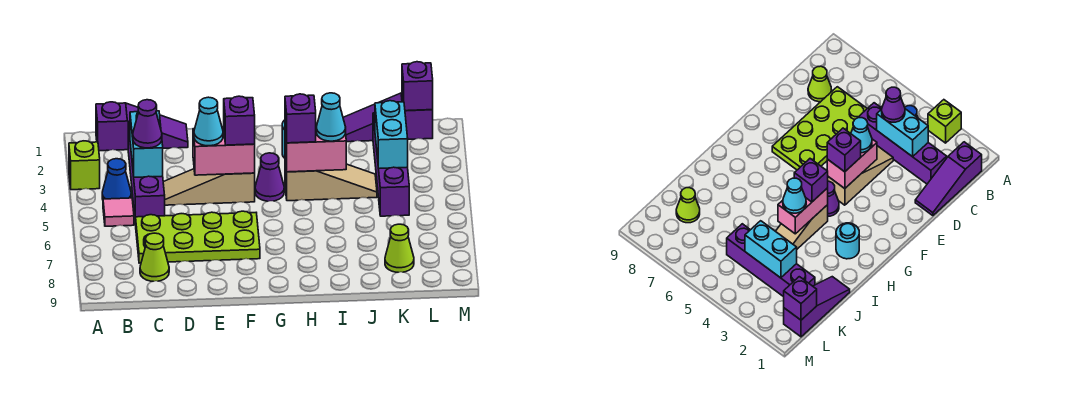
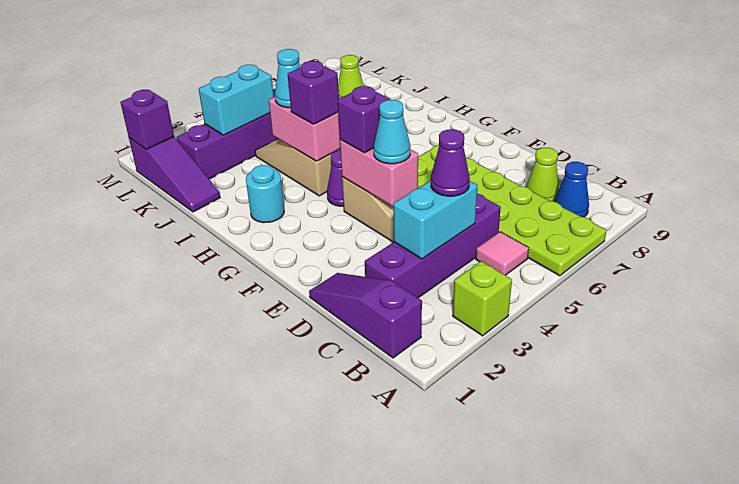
blue cone B4 level 1 -> blue cone B8 level 1
lime plate C6:F7 level 1 -> lime plate A6:F7 level 1

